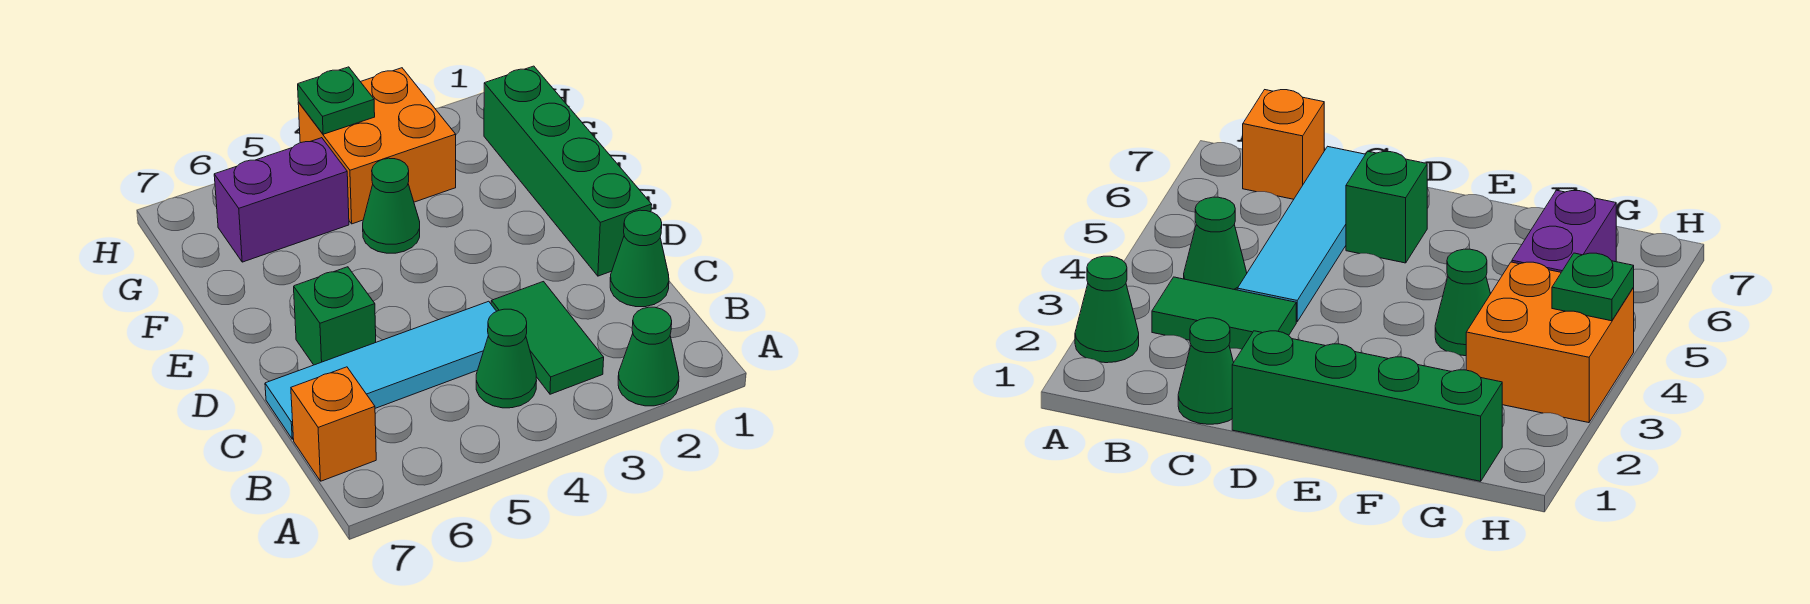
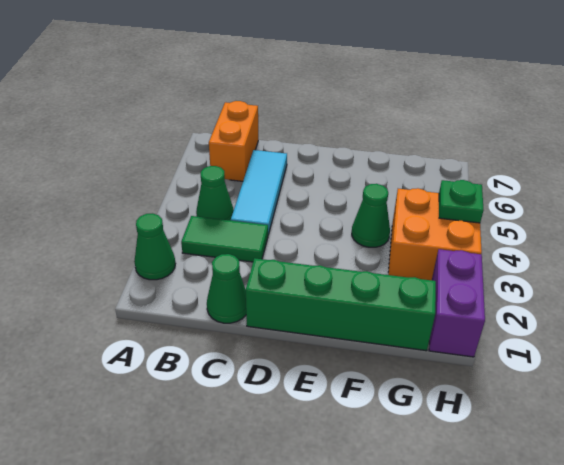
orange brick B7 level 1 -> orange brick B6:B7 level 1
cyan tile C4:C7 level 1 -> cyan tile C4:C6 level 1
green brick D6 level 1 -> none
purple brick G5:G6 level 1 -> purple brick H1:H2 level 1

